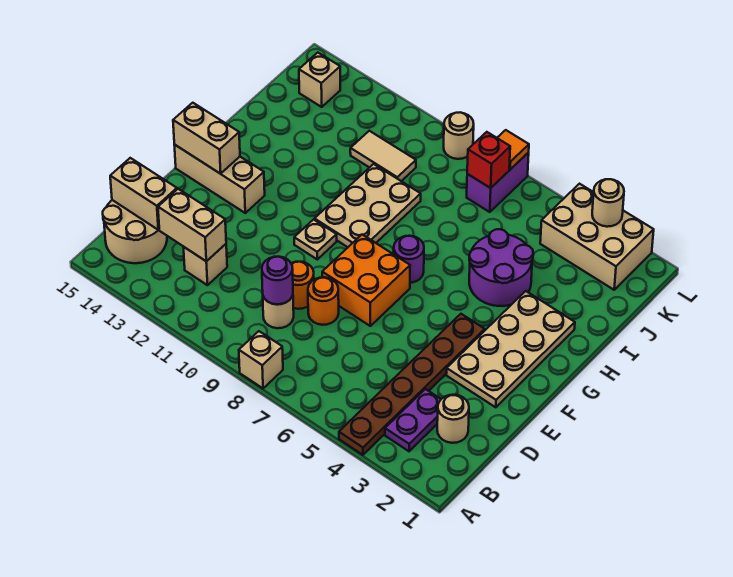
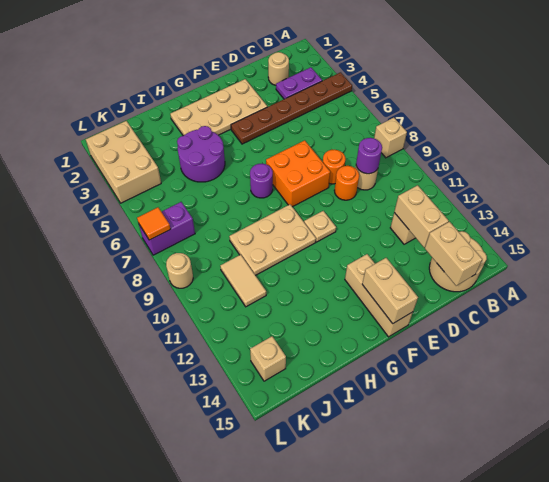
red brick K7 level 2 -> none
tan round brick L3 level 2 -> none

